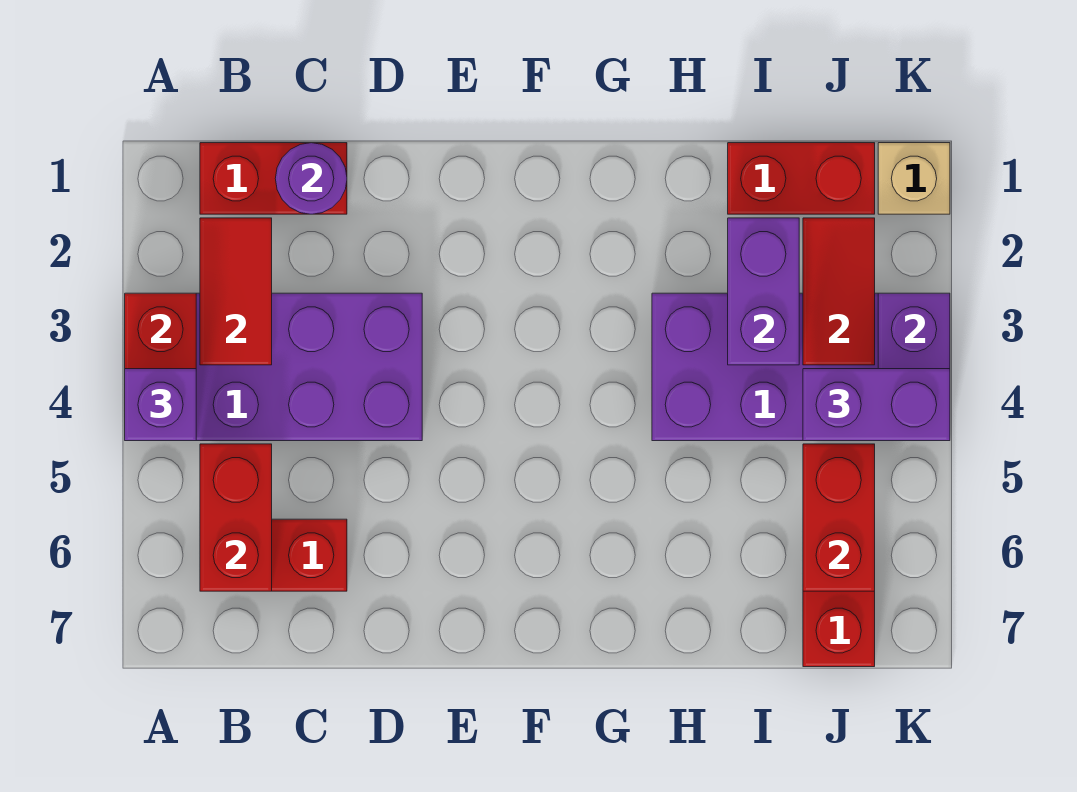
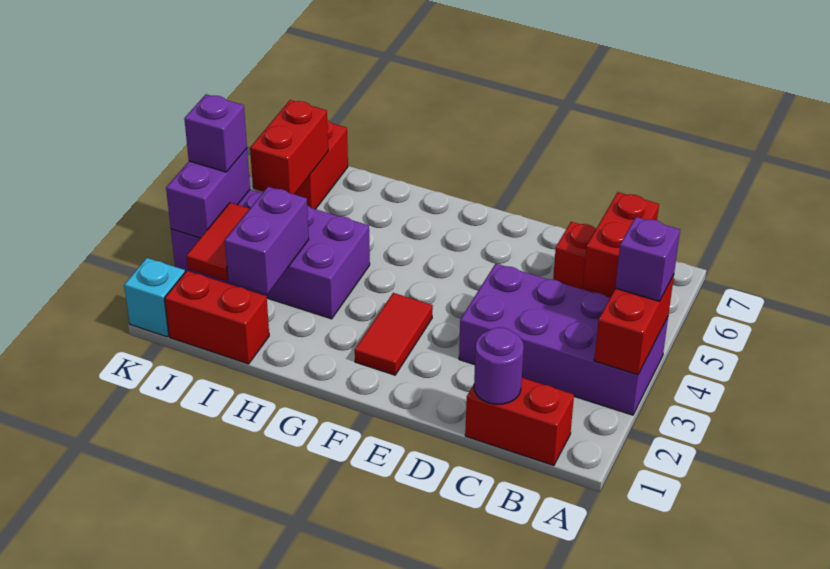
red tile B2:B3 level 2 -> red tile F2:F3 level 1
purple brick J4:K4 level 3 -> purple brick K4 level 3
tan brick K1 level 1 -> cyan brick K1 level 1

